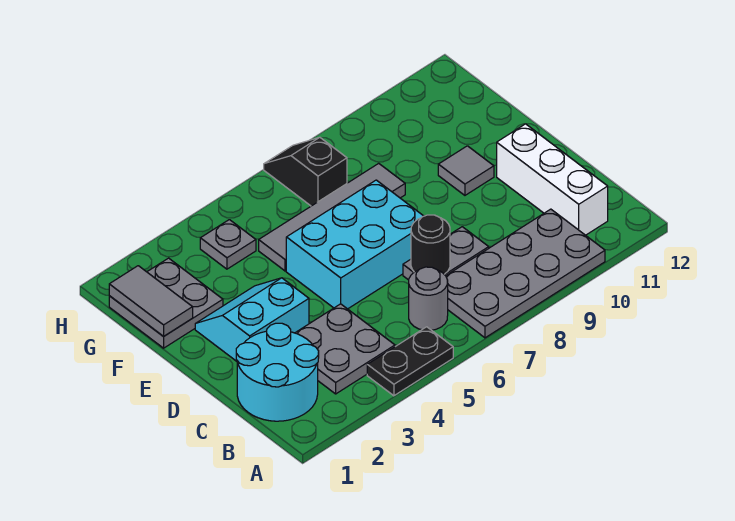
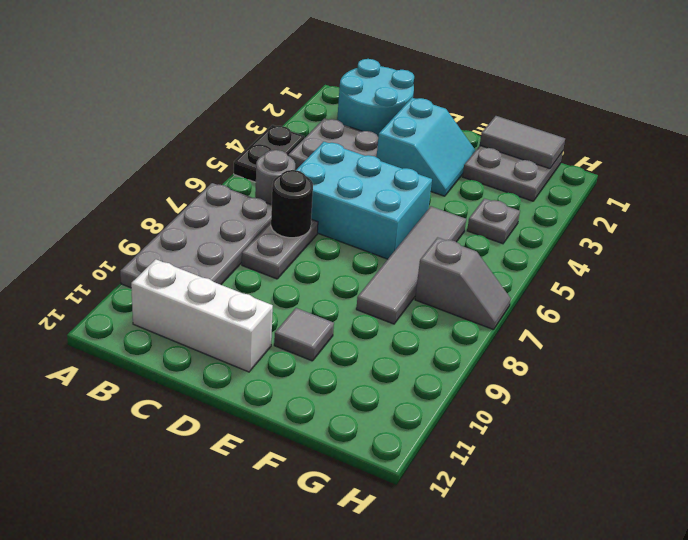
cyan brick D5:E7 level 1 -> cyan brick C5:E6 level 1
black slope G7:H7 level 1 top G -> grey slope G7:H7 level 1 top G

